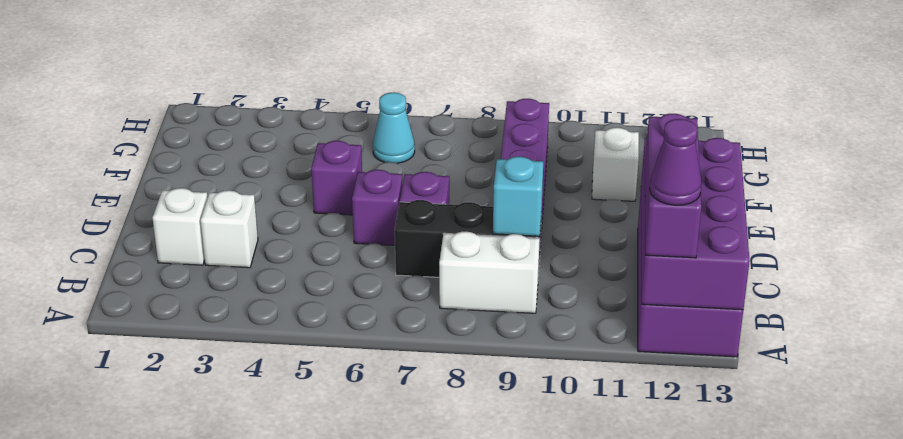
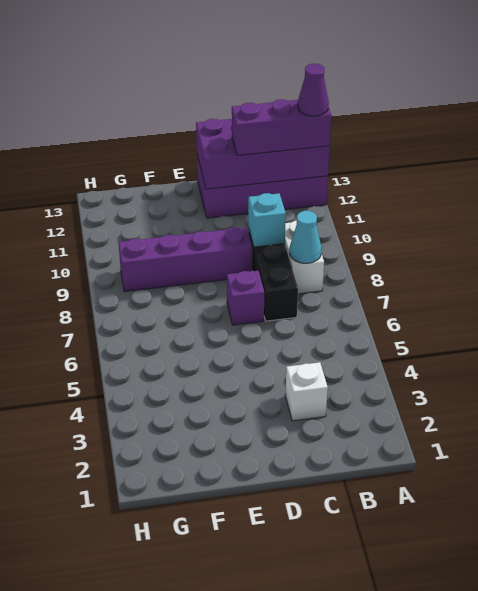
white brick C2 level 1 -> none
purple brick D6 level 1 -> none
purple brick E5 level 1 -> none
white brick F11 level 1 -> none
cyan cone G6 level 1 -> cyan cone B8 level 2

